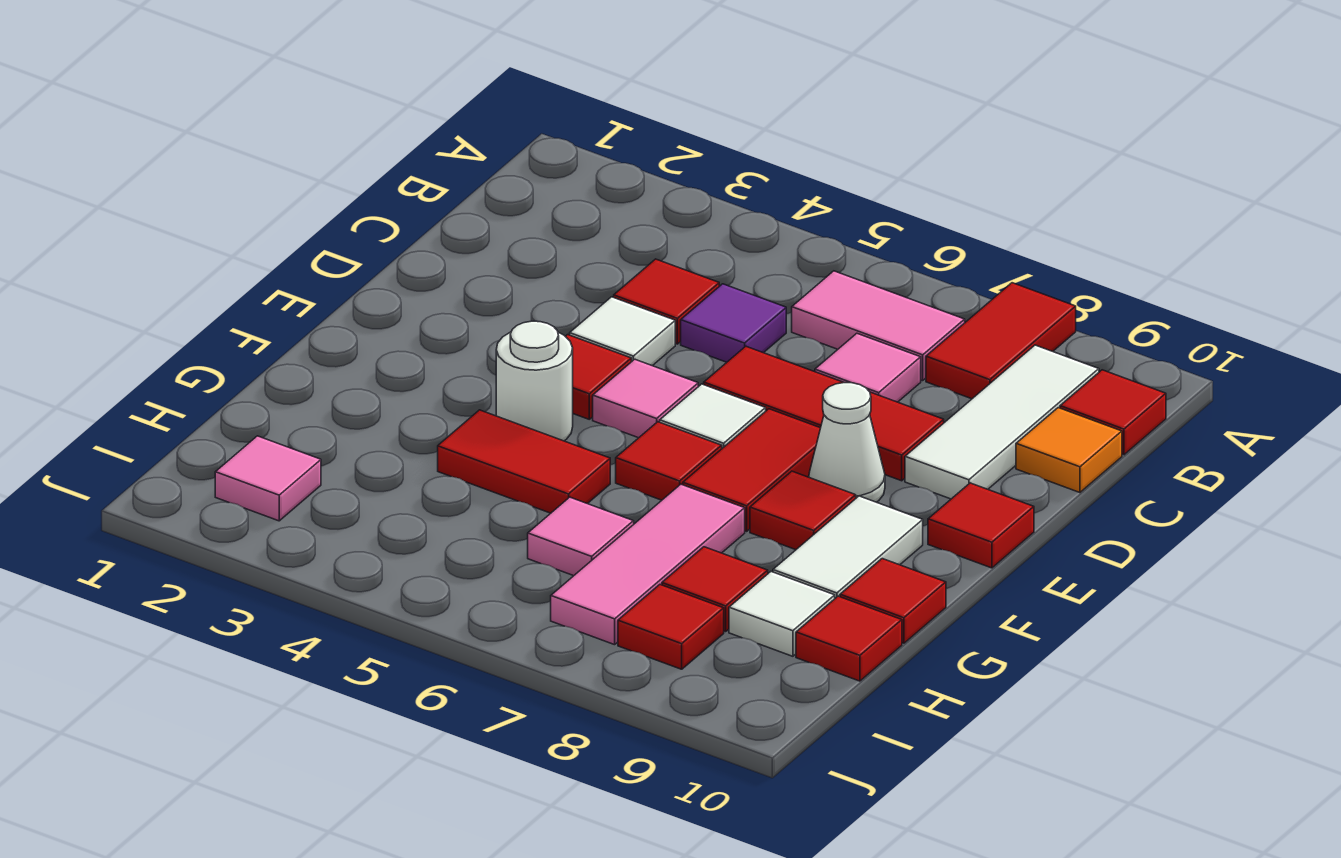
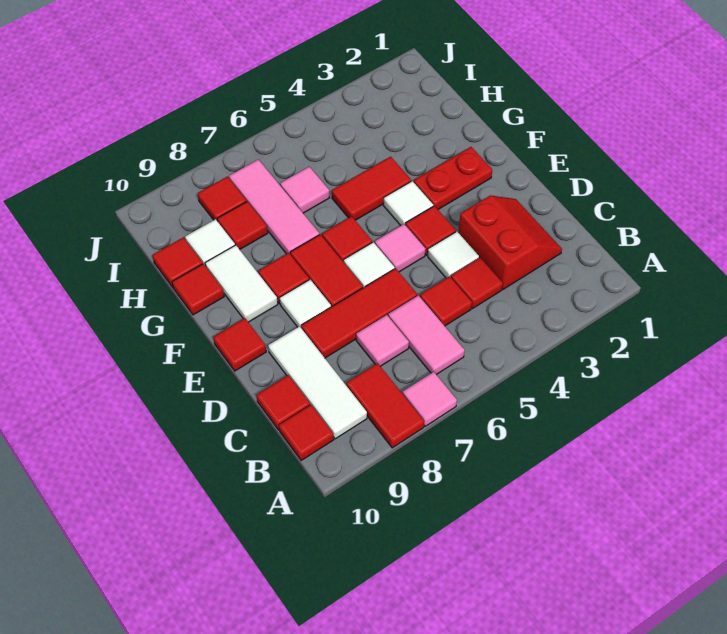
pink tile B6:B7 level 1 -> pink tile B6:C6 level 1
none -> red slope C2:D3 level 1 top 3
purple tile C5 level 1 -> red tile C5 level 1
orange tile C10 level 1 -> red tile C10 level 1
white cone E8 level 1 -> white tile E8 level 1
none -> red plate F2:F3 level 1
white round brick F4 level 1 -> white tile F4 level 1
pink tile I2 level 1 -> pink tile A7 level 1

